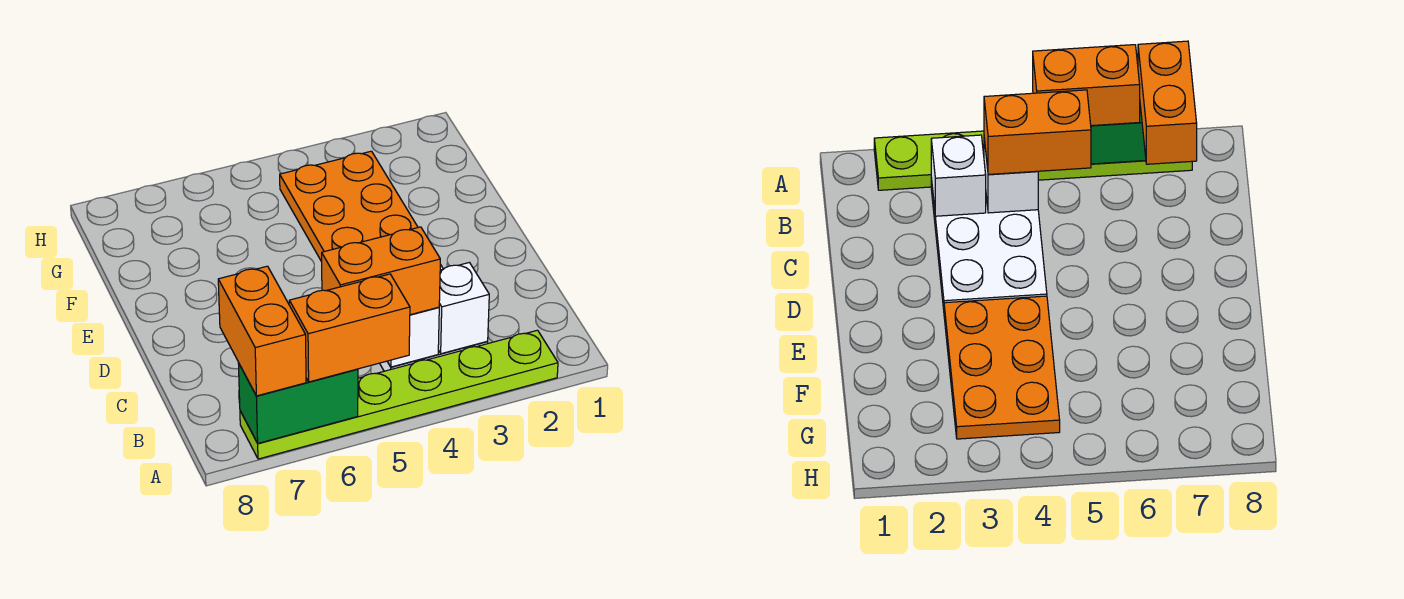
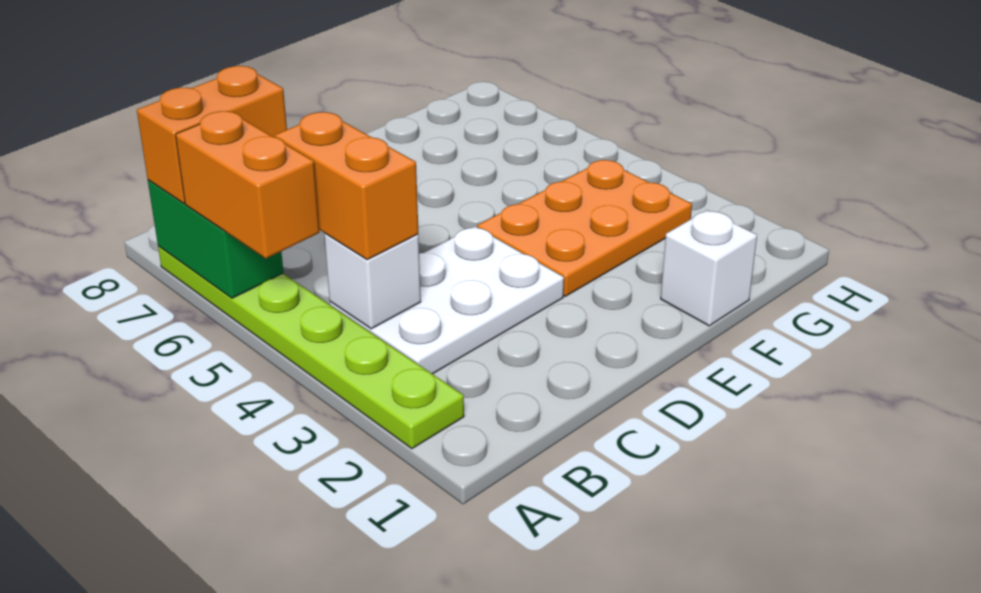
white brick B3 level 2 -> white brick F1 level 1

